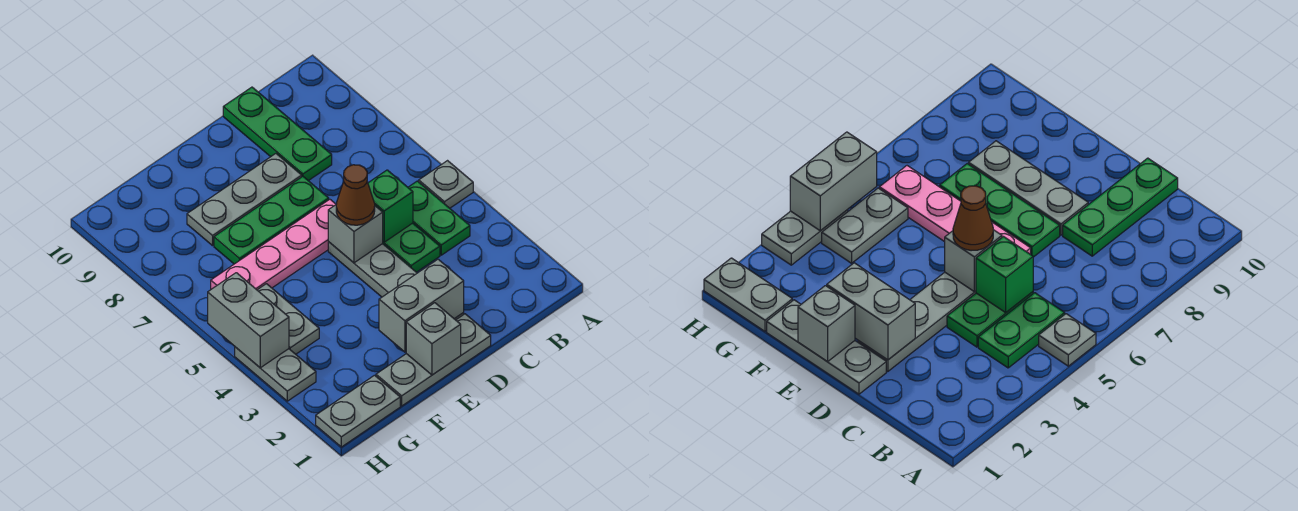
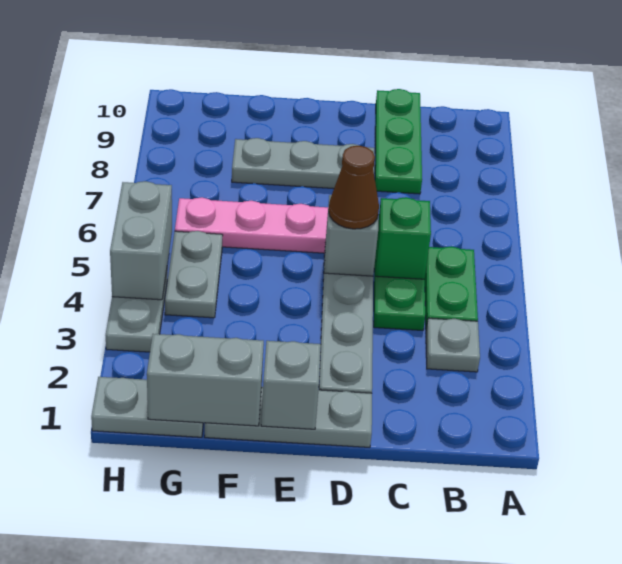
grey plate A5 level 1 -> grey plate B3 level 1
grey brick D2:E2 level 2 -> grey brick F1:G1 level 2
green plate D7:F7 level 1 -> none

